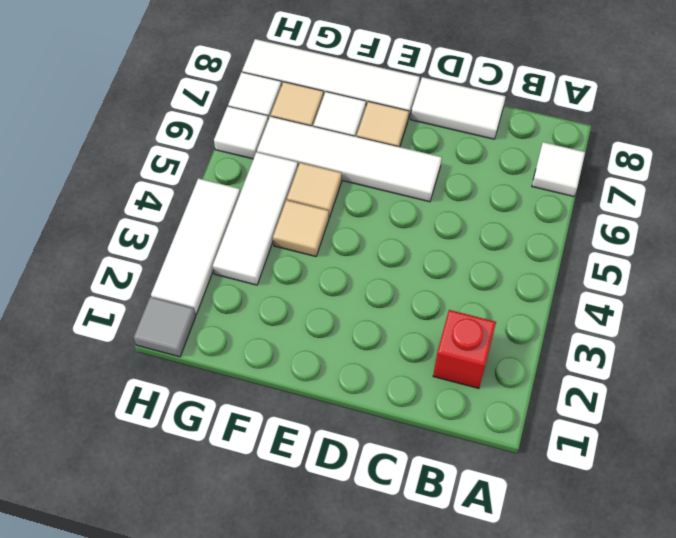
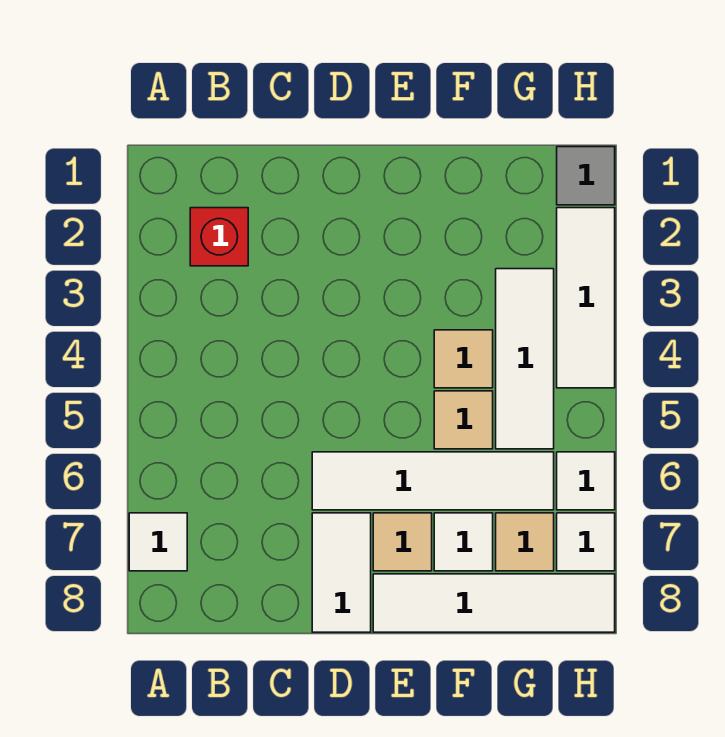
white tile C8:D8 level 1 -> white tile D7:D8 level 1

